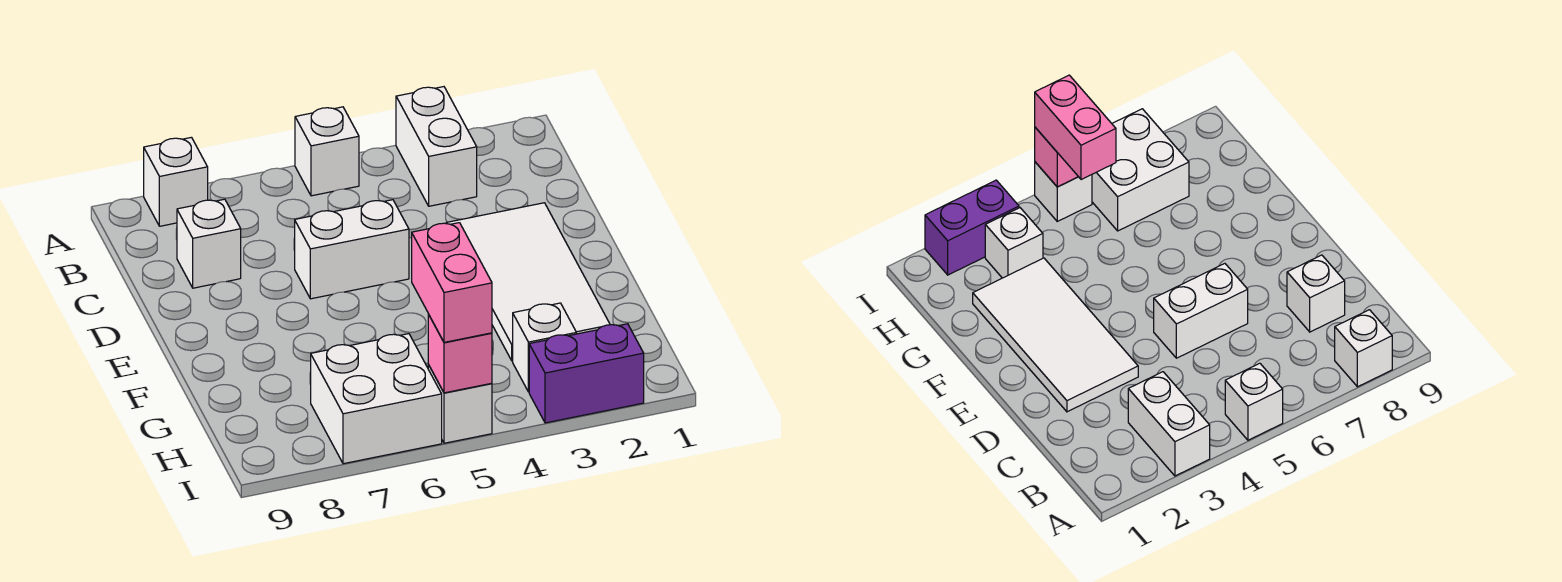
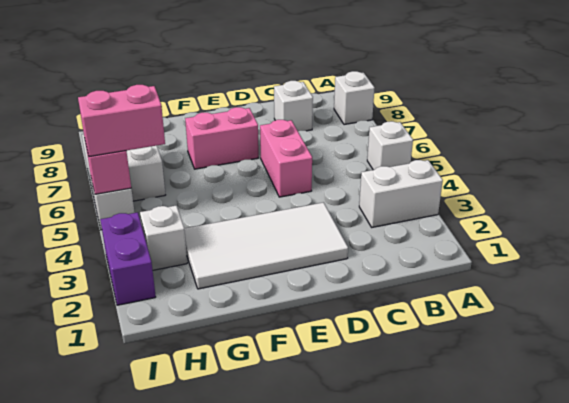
white brick D5:D6 level 1 -> pink brick D5:D6 level 1
none -> pink brick E7:F7 level 1

